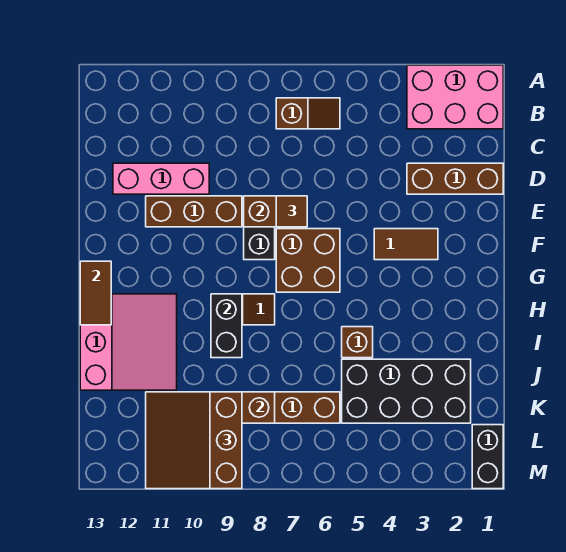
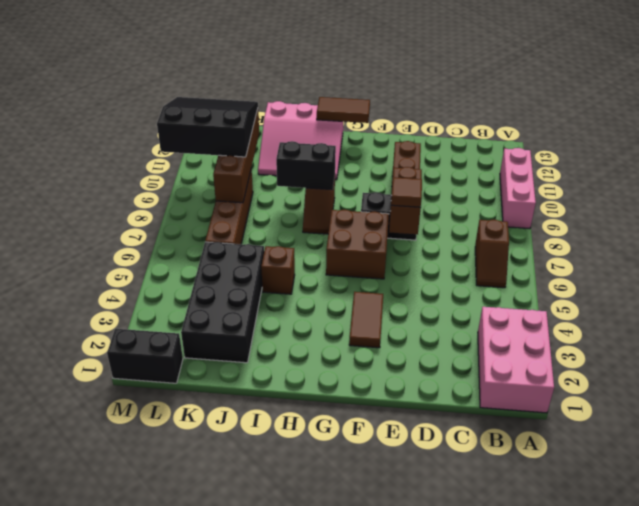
brown brick D1:D3 level 1 -> none
pink brick D10:D12 level 1 -> pink brick A9:A11 level 1
brown slope K9:M11 level 3 top 9 -> black slope K9:M11 level 3 top 9

